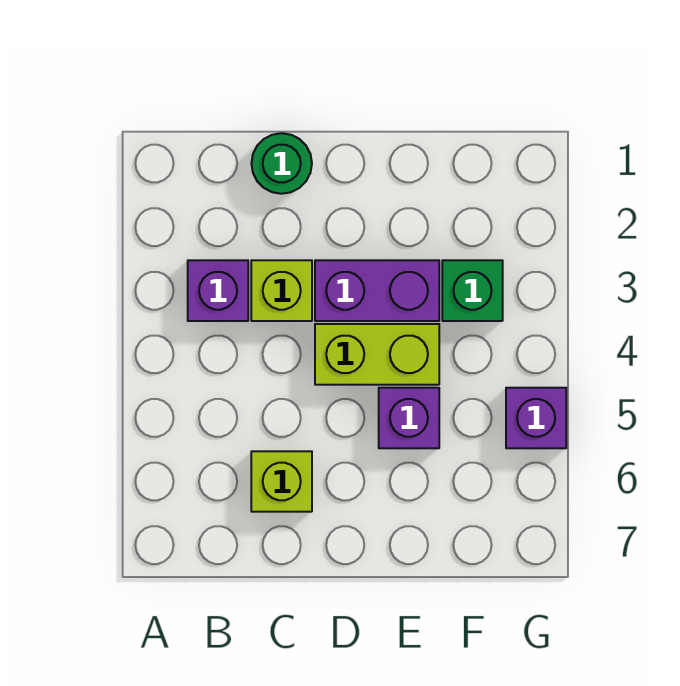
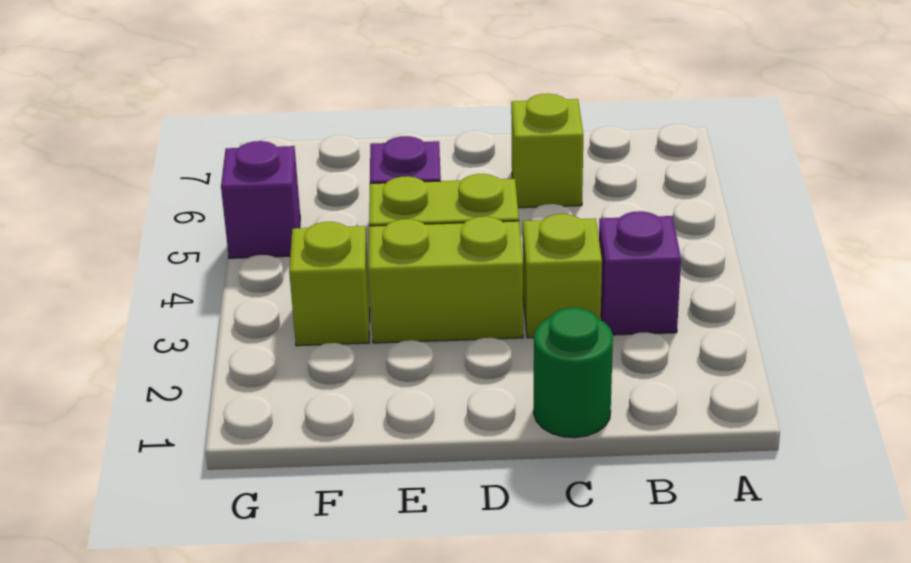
purple brick D3:E3 level 1 -> lime brick D3:E3 level 1
green brick F3 level 1 -> lime brick F3 level 1

